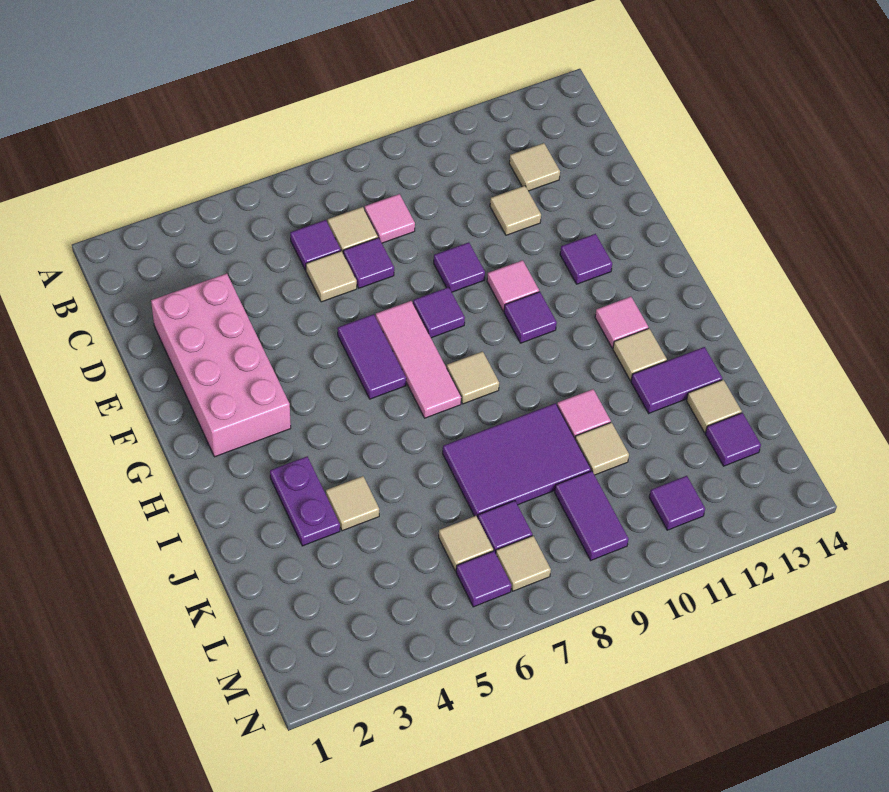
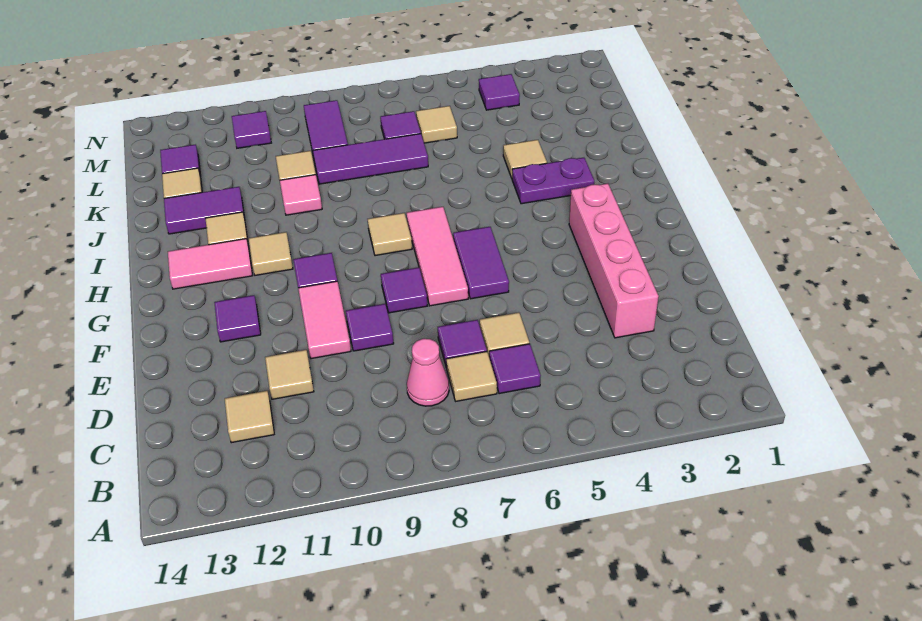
pink tile C8 level 1 -> pink cone C8 level 1
pink brick D2:G3 level 1 -> pink brick D3:G3 level 1
pink tile F10 level 1 -> pink tile E10:F10 level 1
pink tile H12 level 1 -> pink tile H12:H13 level 1
purple plate I3:J3 level 1 -> purple plate I3:I4 level 1
purple tile J7:K9 level 1 -> purple tile K7:K9 level 1
purple tile M6 level 1 -> purple tile M4 level 1
tan tile M7 level 1 -> tan tile H11 level 1

